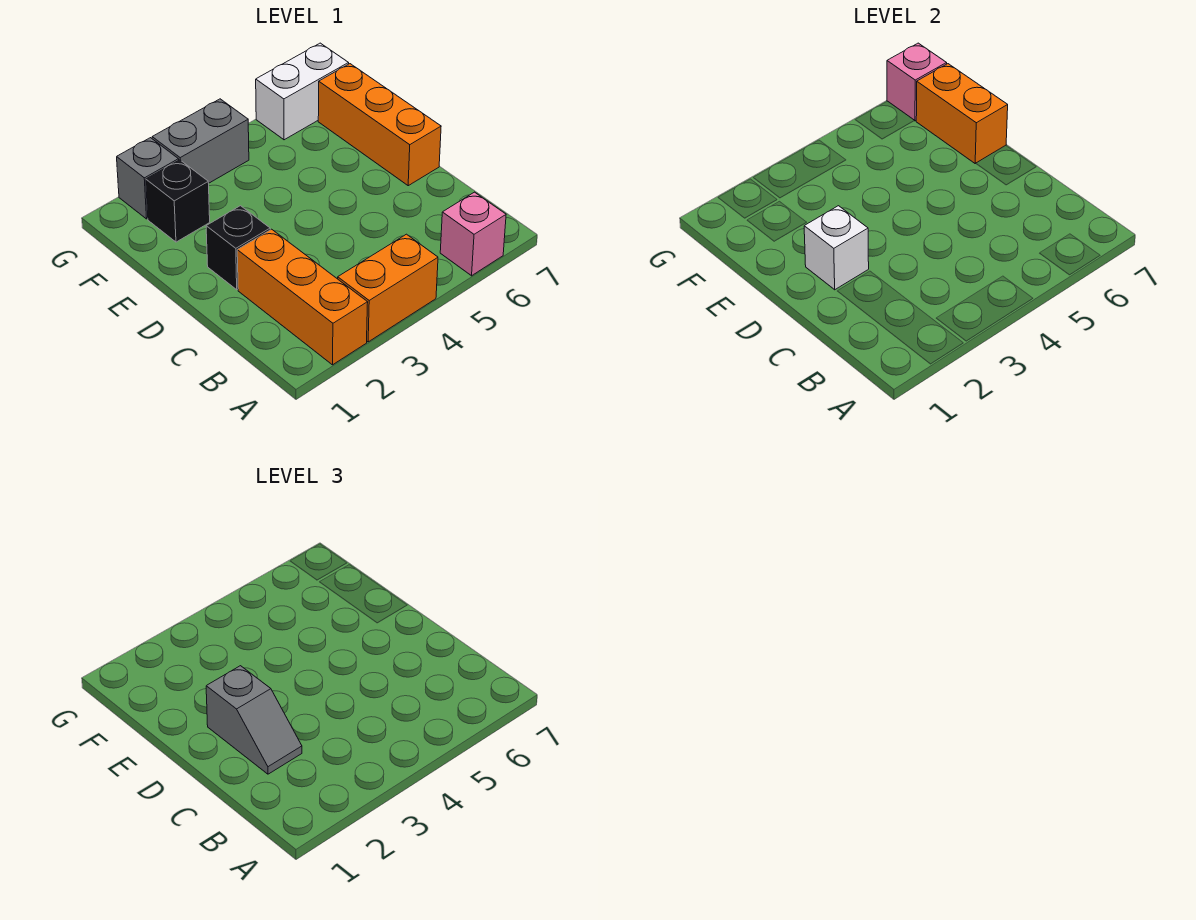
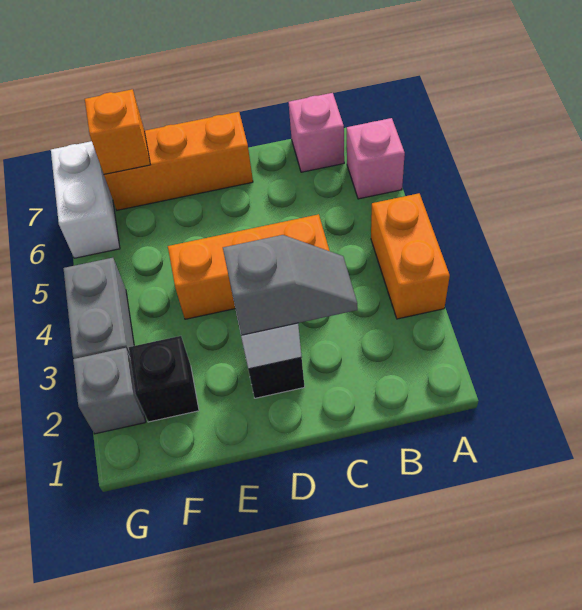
orange brick A2:C2 level 1 -> orange brick C4:E4 level 1
orange brick E7:F7 level 2 -> orange brick F7 level 2
pink brick G7 level 2 -> pink brick B7 level 1

